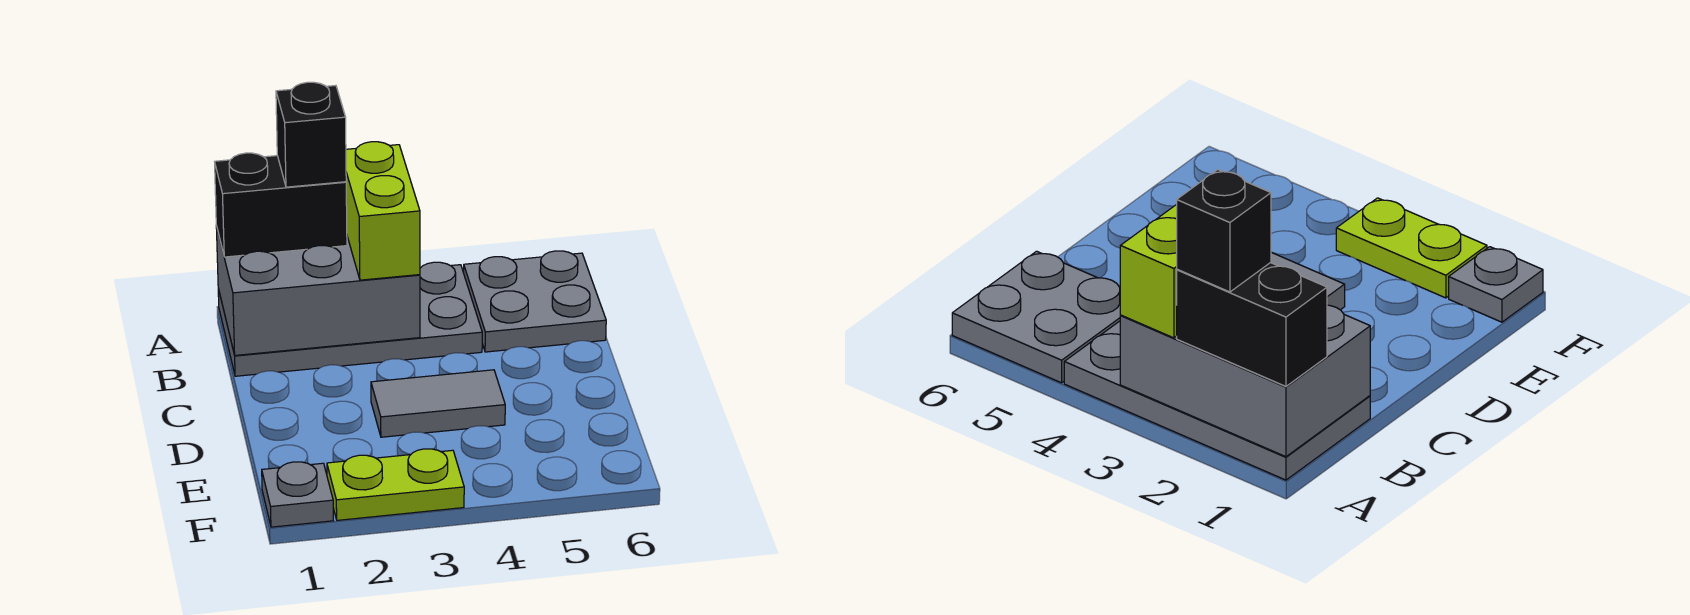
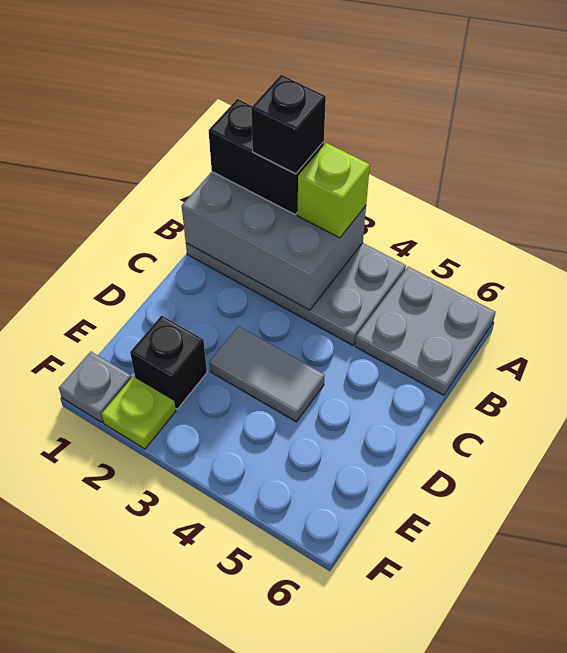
lime brick A3:B3 level 3 -> lime brick A3 level 3
none -> black brick E2 level 1
lime plate F2:F3 level 1 -> lime plate F2 level 1

